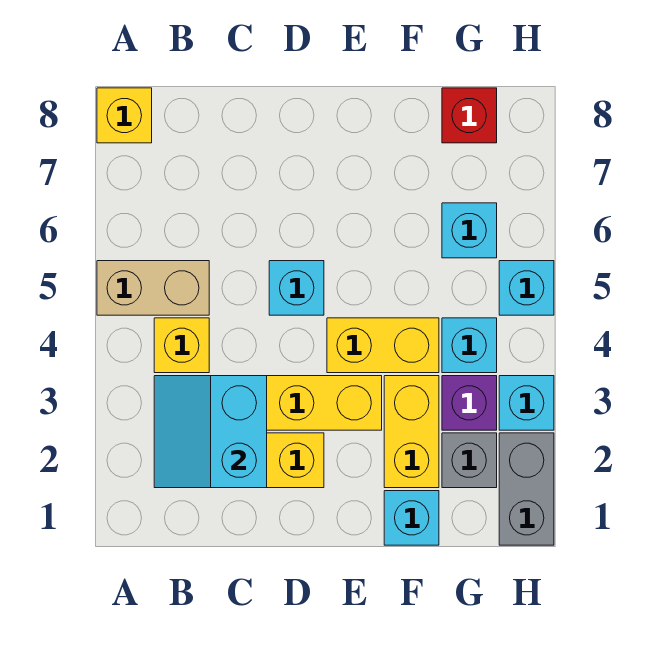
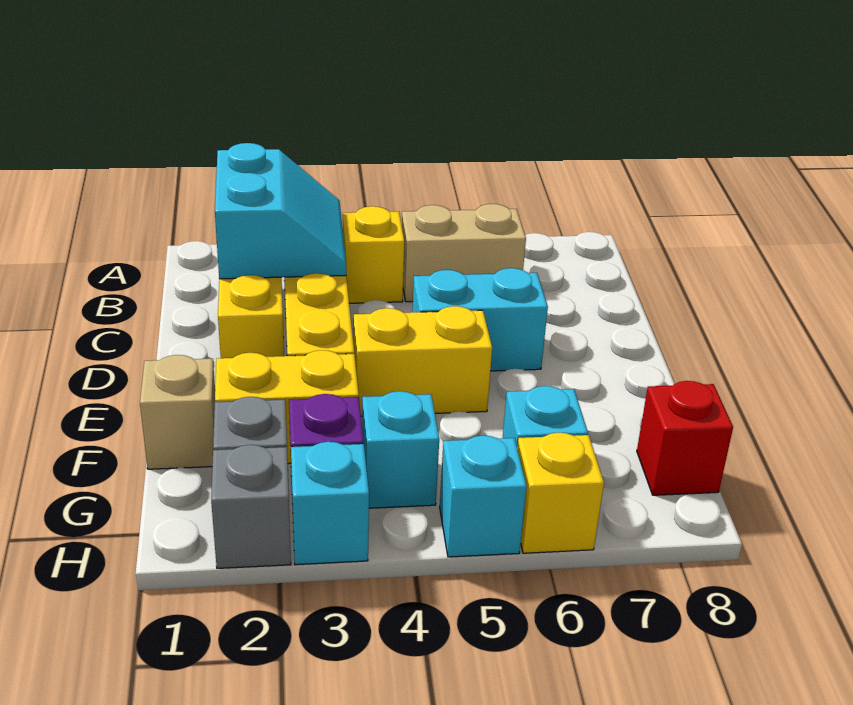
tan brick A5:B5 level 1 -> tan brick B5:B6 level 1
yellow brick A8 level 1 -> yellow brick H6 level 1
cyan slope B2:C3 level 2 top C -> cyan slope B2:C3 level 2 top 2
cyan brick D5 level 1 -> cyan brick D5:D6 level 1
yellow brick E4:F4 level 1 -> yellow brick E4:E5 level 1
cyan brick F1 level 1 -> tan brick F1 level 1
grey brick H1:H2 level 1 -> grey brick H2 level 1

